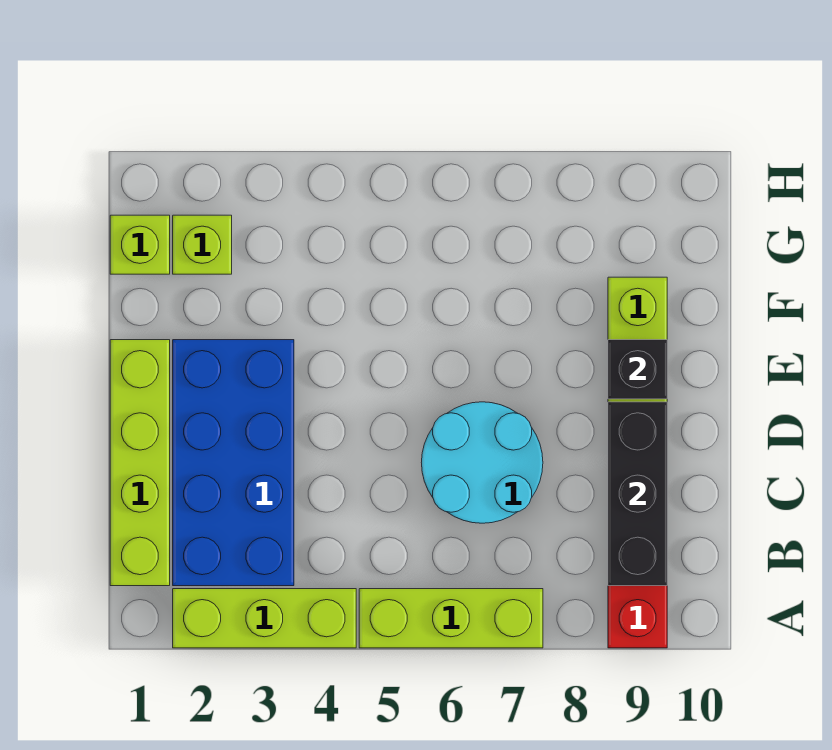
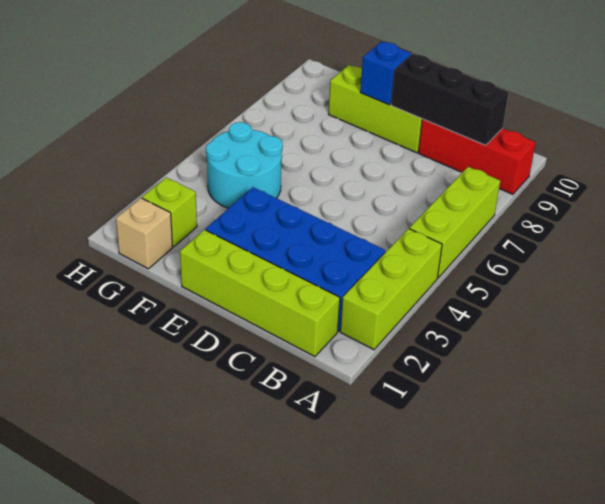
cyan round brick C6:D7 level 1 -> cyan round brick F4:G5 level 1
black brick E9 level 2 -> blue brick E9 level 2
lime brick G1 level 1 -> tan brick G1 level 1

